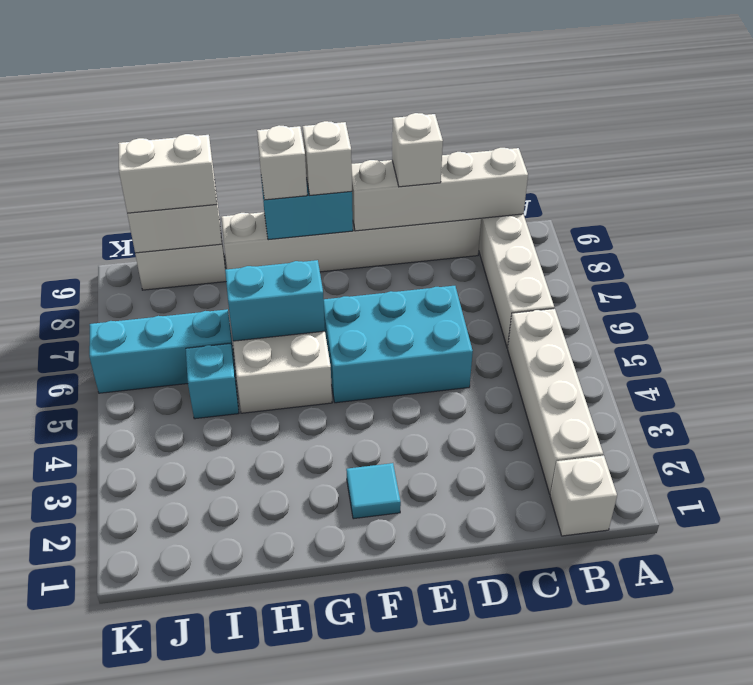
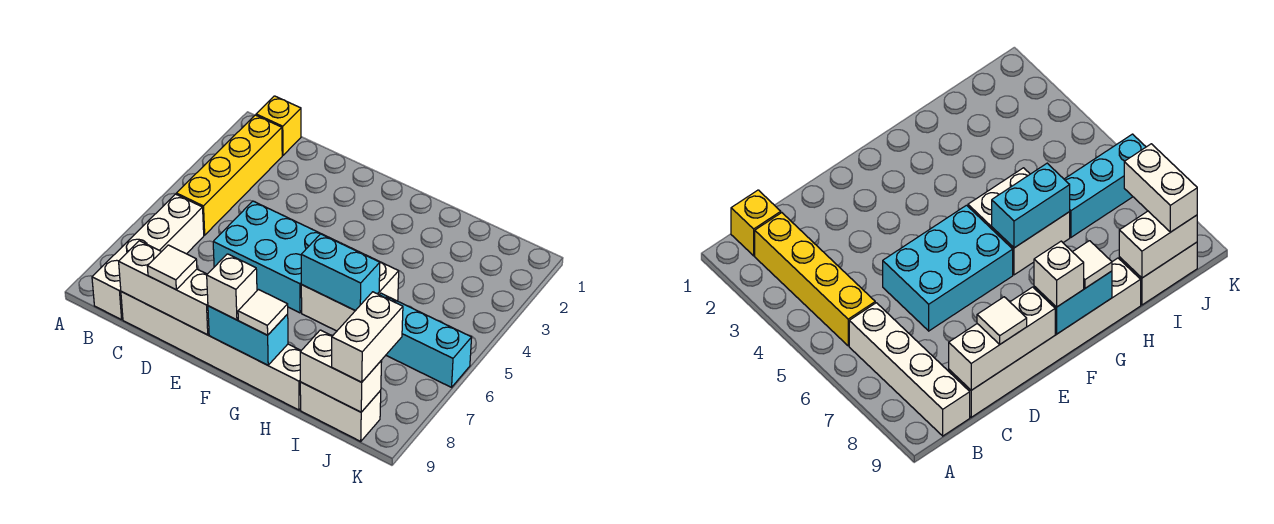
white brick B1 level 1 -> yellow brick B1 level 1
white brick B2:B5 level 1 -> yellow brick B2:B5 level 1
white brick B9:E9 level 2 -> white brick C9:E9 level 2
white brick D9 level 3 -> white tile D9 level 3
cyan tile F2 level 1 -> none
white brick G9 level 3 -> white tile G9 level 3
cyan brick I5 level 1 -> none
white brick I9:J9 level 3 -> white brick J8:J9 level 3

